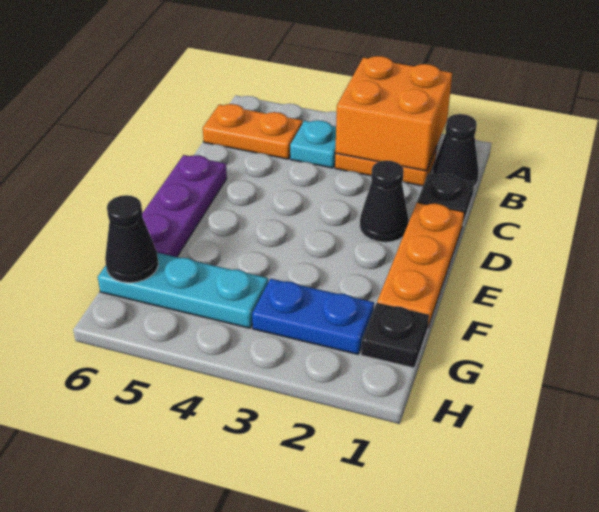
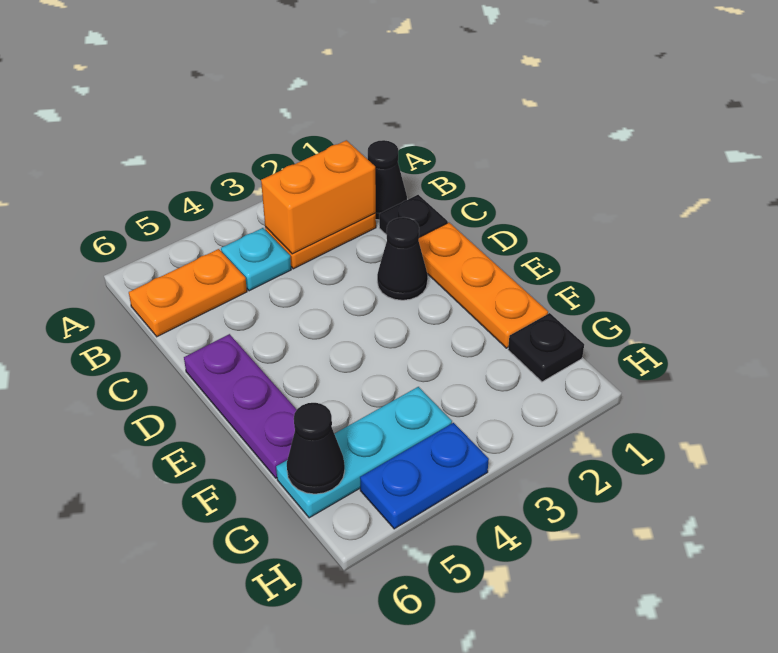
orange brick A2:B3 level 2 -> orange brick B2:B3 level 2
blue plate G2:G3 level 1 -> blue plate H4:H5 level 1

